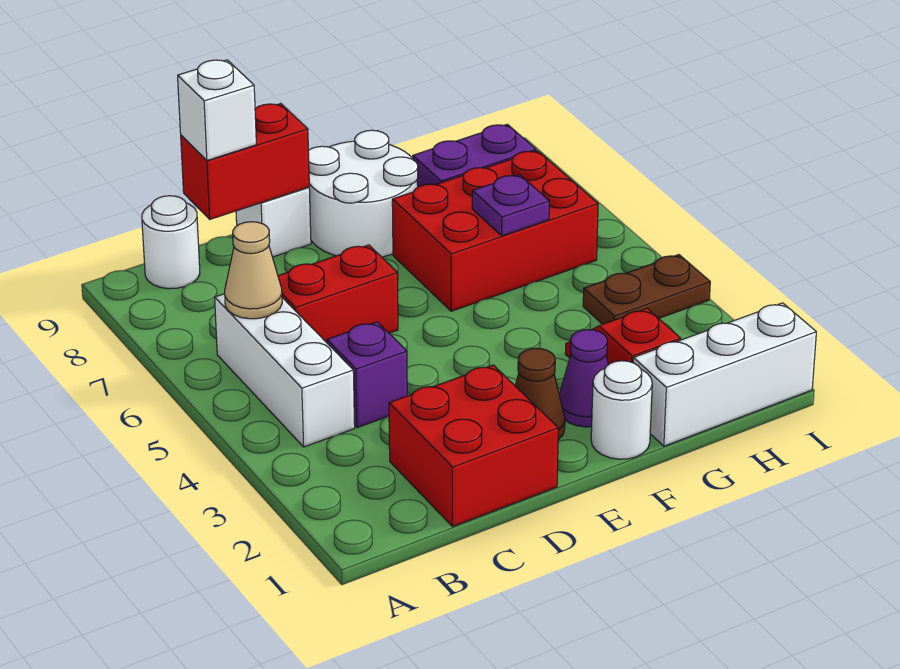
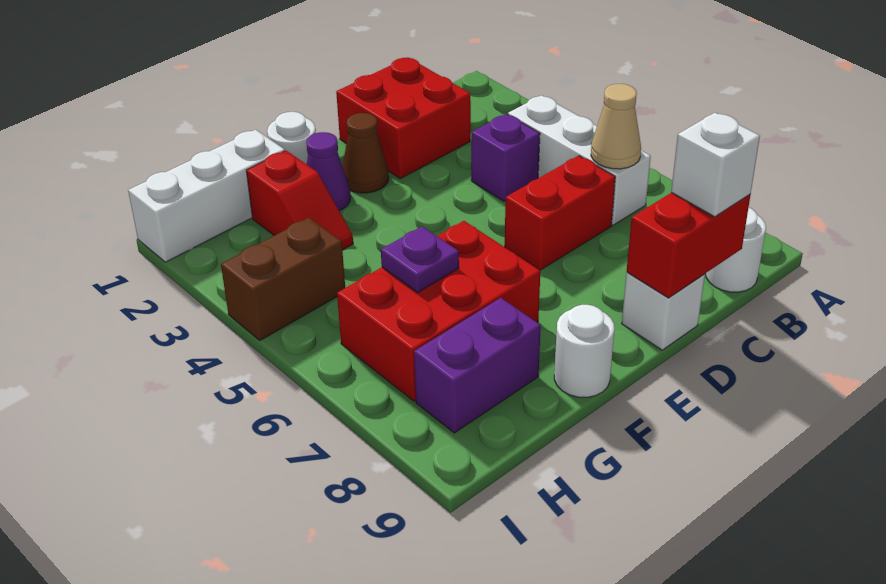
white round brick E8:F9 level 1 -> white round brick F9 level 1
brown plate H4:I4 level 1 -> brown brick H4:I4 level 1

